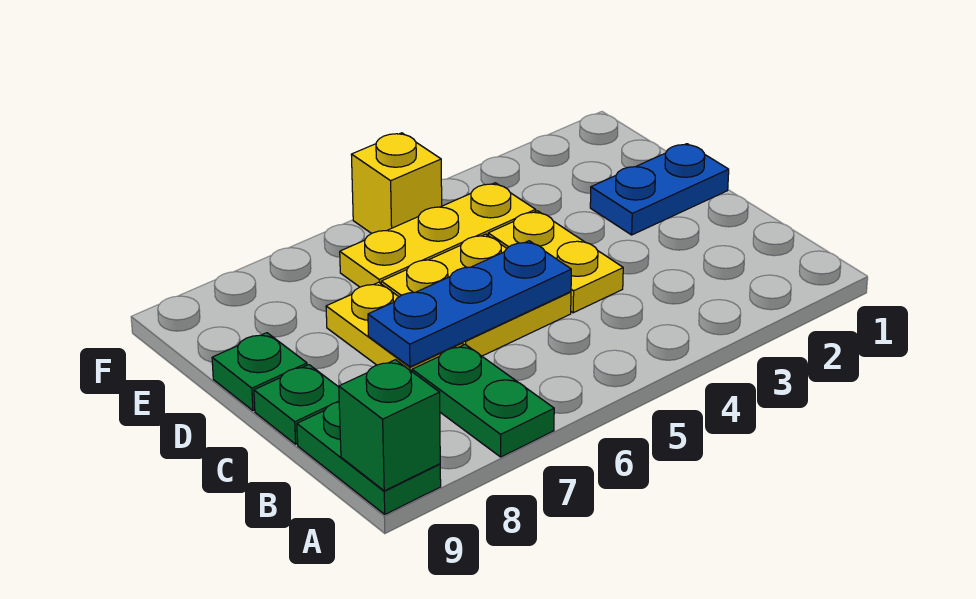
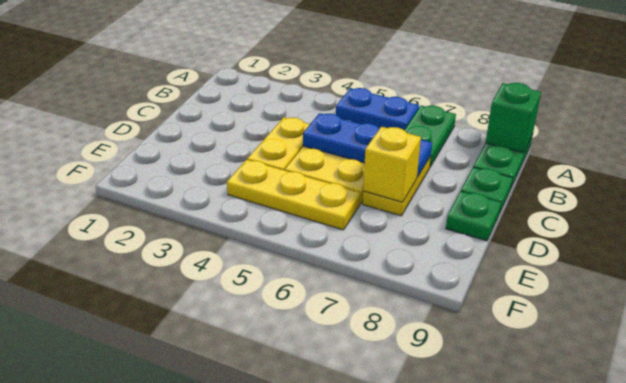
blue plate D1:D2 level 1 -> blue plate A5:A6 level 1
yellow brick F5 level 1 -> yellow brick D7 level 2

